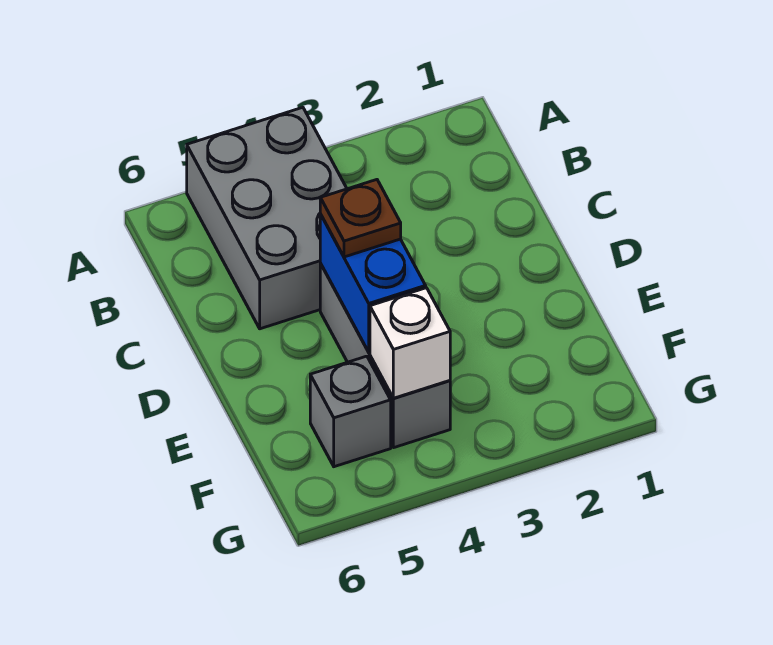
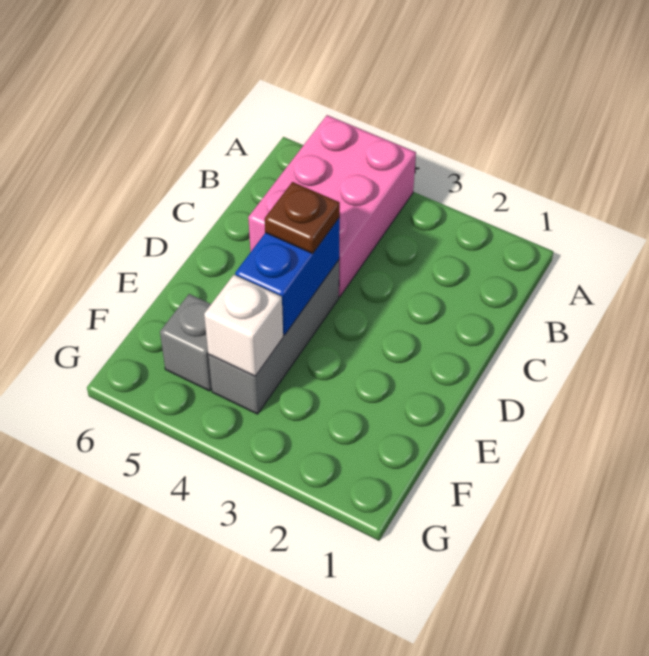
grey brick A4:C5 level 1 -> pink brick A4:C5 level 1

